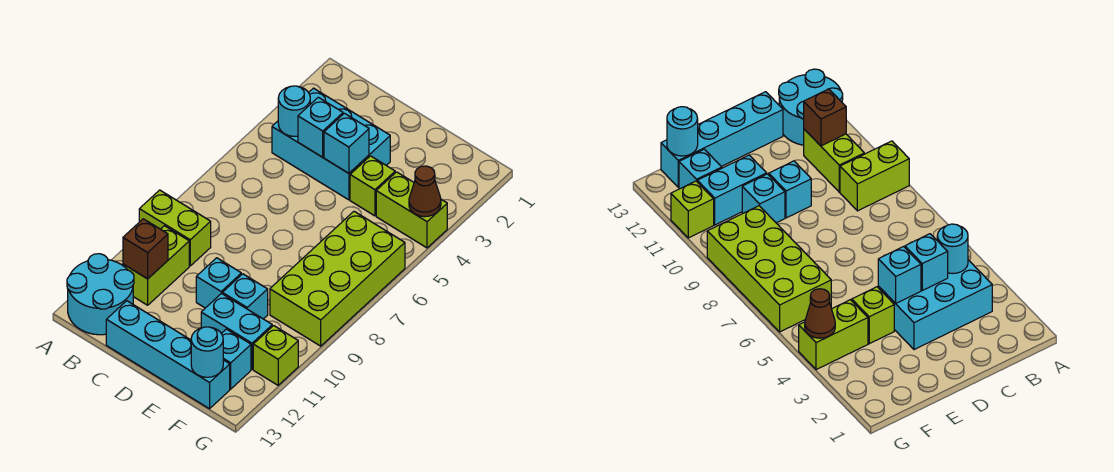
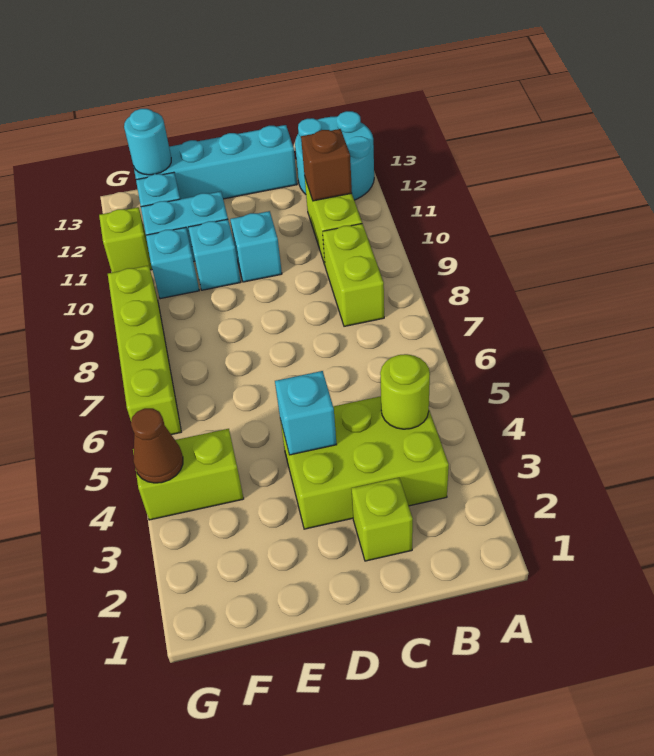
lime brick A9:B9 level 1 -> lime brick B8:B9 level 1
cyan brick B3:D4 level 1 -> lime brick B3:D4 level 1
cyan round brick B4 level 2 -> lime round brick B4 level 2
cyan brick C4 level 2 -> cyan brick F10 level 1
lime brick E4 level 1 -> lime brick C2 level 1
lime brick F6:G9 level 1 -> lime brick G6:G9 level 1

